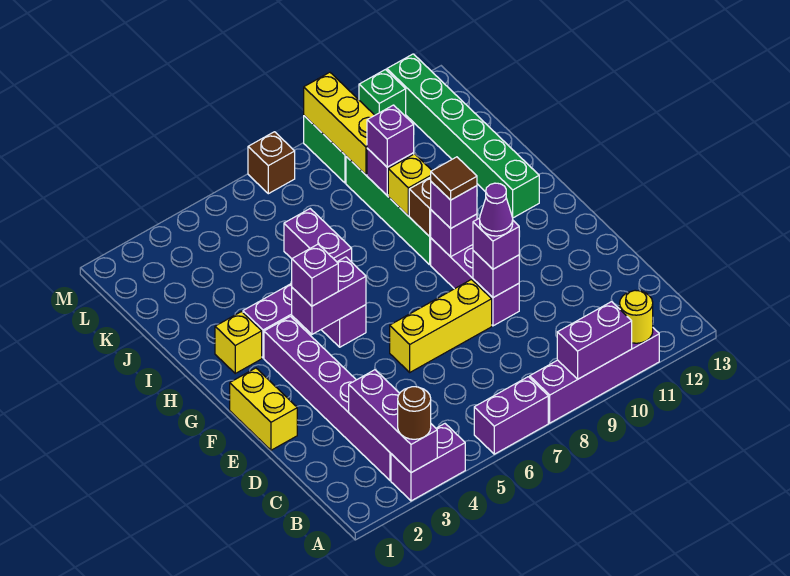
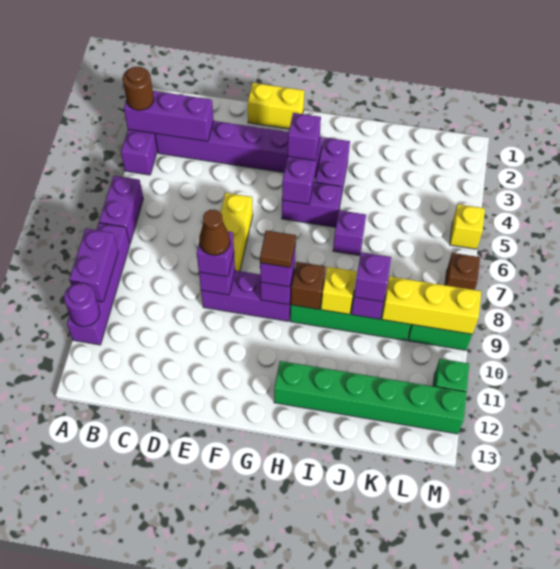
yellow round brick A11 level 2 -> purple round brick A11 level 2
purple cone E9 level 4 -> brown cone E9 level 4
yellow brick H2 level 1 -> yellow brick M5 level 1
purple brick I6:J6 level 1 -> purple brick I6 level 1

